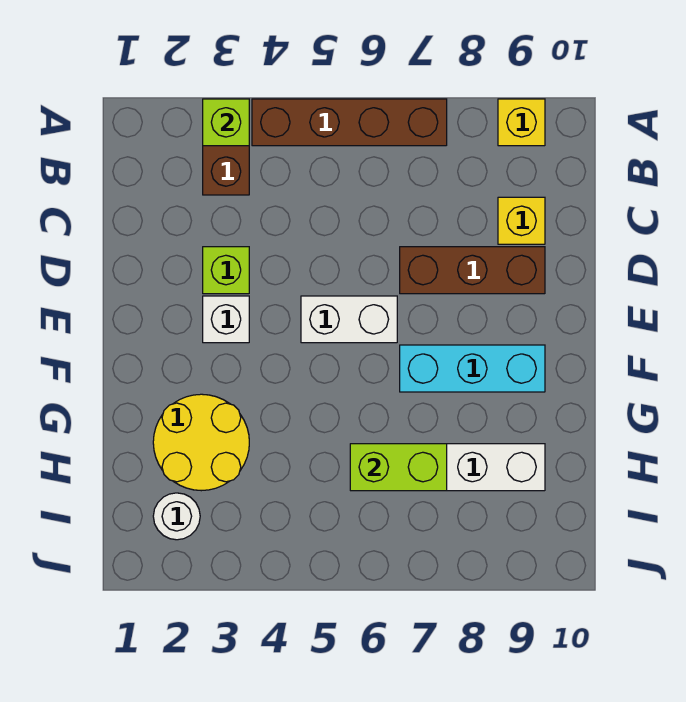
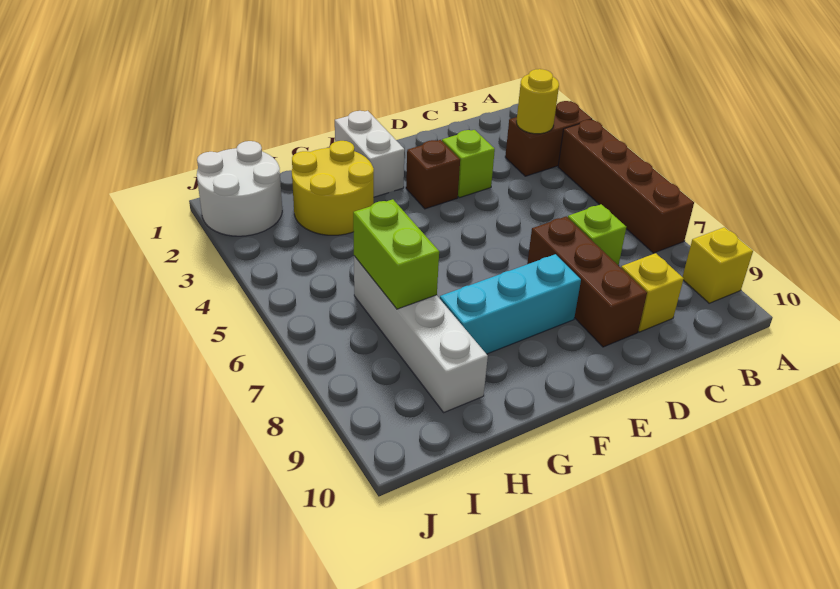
lime brick A3 level 2 -> lime brick C7 level 1
none -> yellow round brick B3 level 2
white brick E3 level 1 -> brown brick E3 level 1
white brick E5:E6 level 1 -> white brick F1:F2 level 1
cyan brick F7:F9 level 1 -> cyan brick E8:G8 level 1
white round brick I2 level 1 -> white round brick I1:J2 level 1

